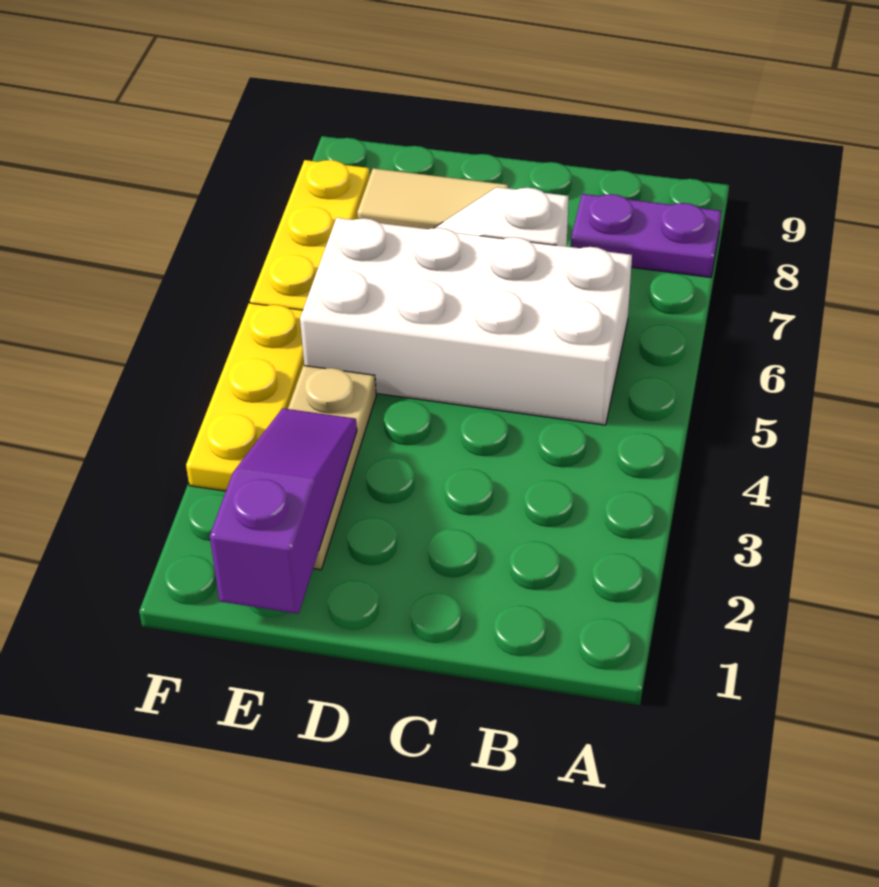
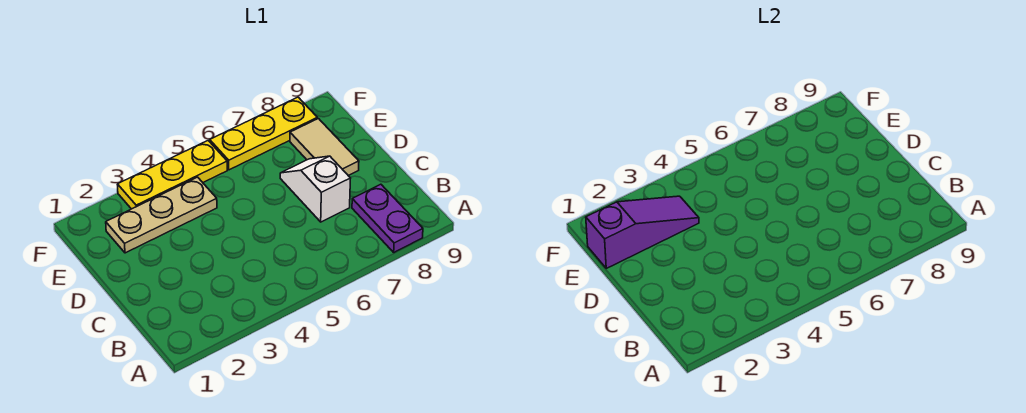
white brick B5:E6 level 1 -> none

